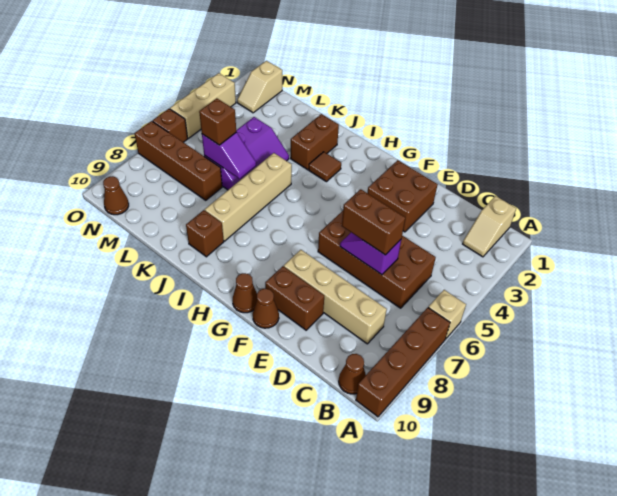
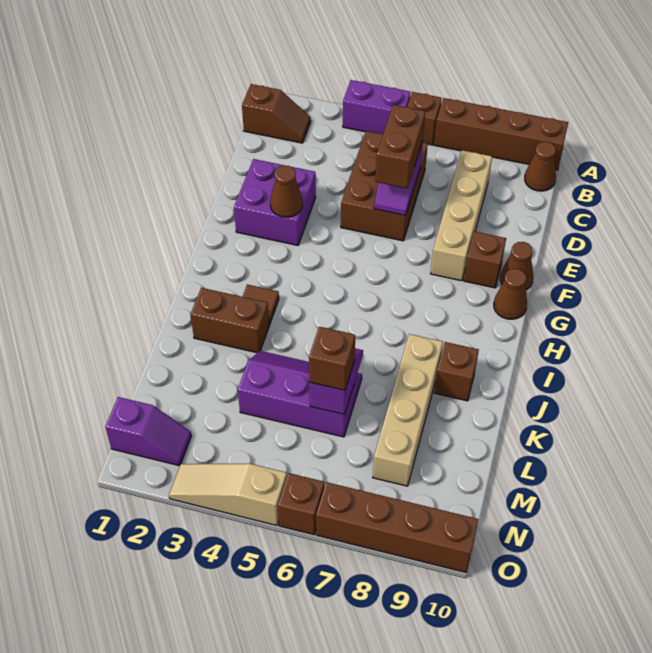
none -> purple brick A4:A5 level 1
tan brick A6 level 1 -> brown brick A6 level 1
tan slope B1:B2 level 1 top 1 -> brown slope B1:B2 level 1 top 1
brown brick C5:F6 level 1 -> brown brick C5:E6 level 1
brown brick E2:F3 level 1 -> purple brick E2:F3 level 1
brown brick E9:F9 level 1 -> brown brick F9 level 1
tan brick J5:J8 level 1 -> tan brick J8:M8 level 1
brown brick L7:O7 level 1 -> brown brick O7:O10 level 1
tan slope N1:N2 level 1 top 1 -> purple slope N1:N2 level 1 top 1
brown cone N10 level 1 -> brown cone F3 level 2
tan brick O3:O5 level 1 -> tan slope O3:O5 level 1 top 5

